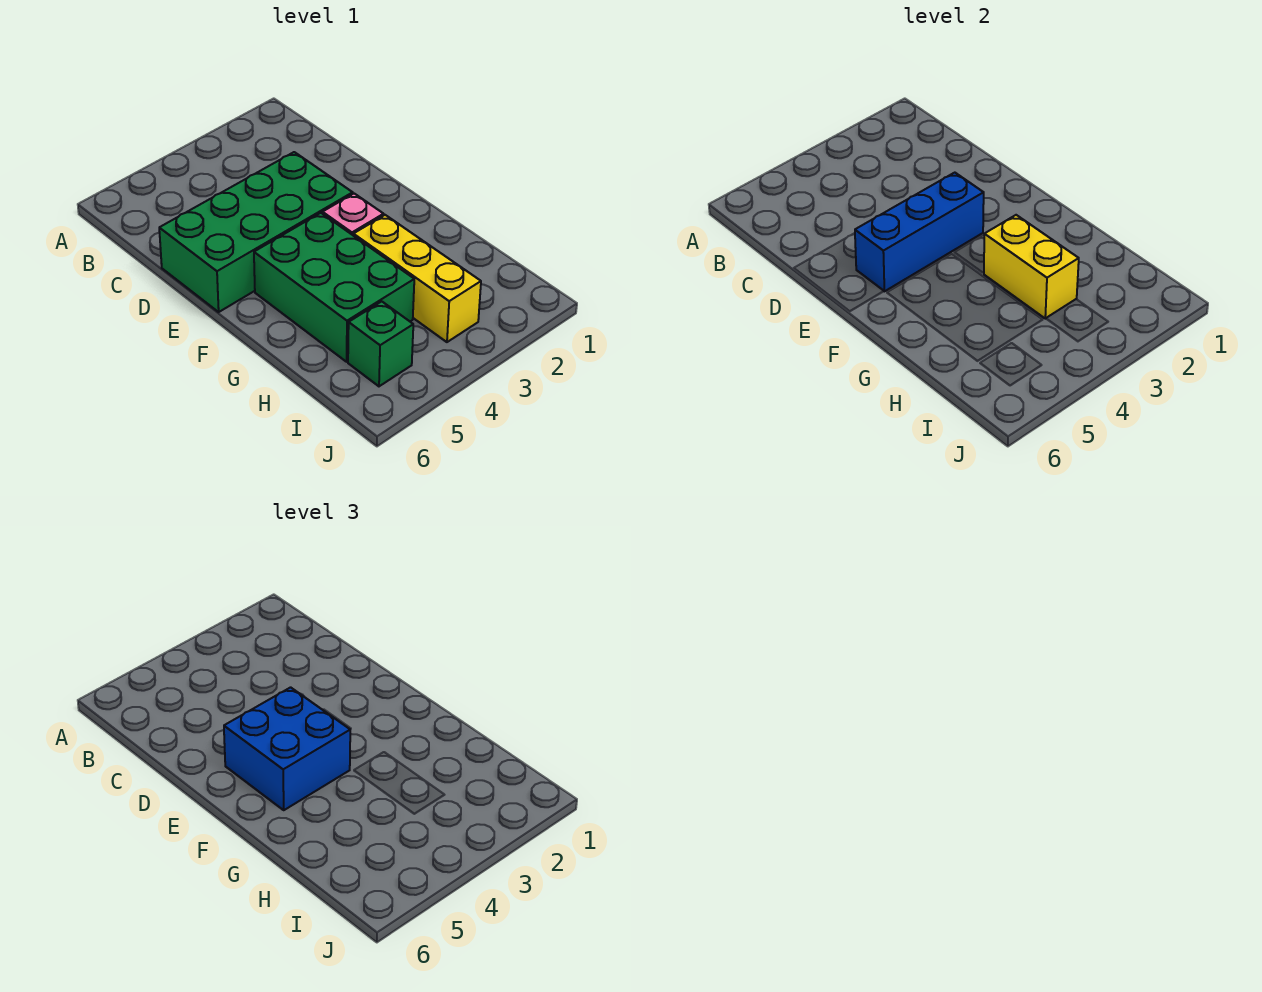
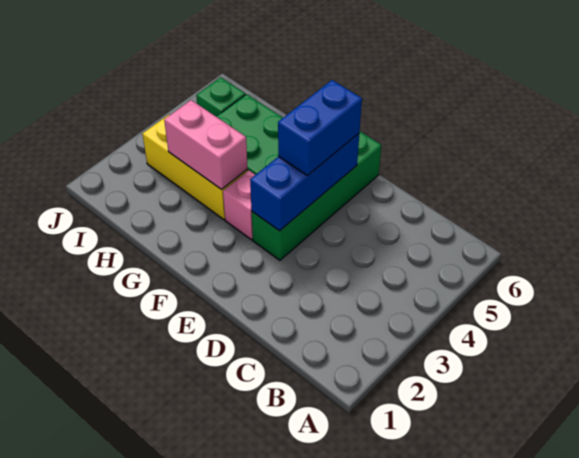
green brick D3:E6 level 1 -> green brick E3:E6 level 1
blue brick E4:F5 level 3 -> blue brick E4:E5 level 3
yellow brick G3:H3 level 2 -> pink brick G3:H3 level 2

